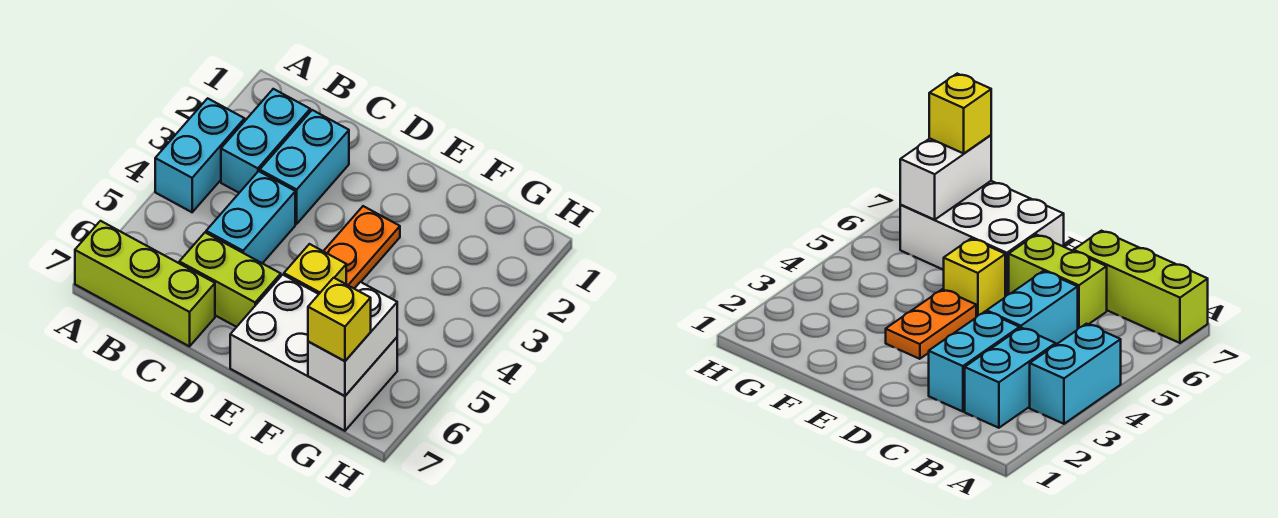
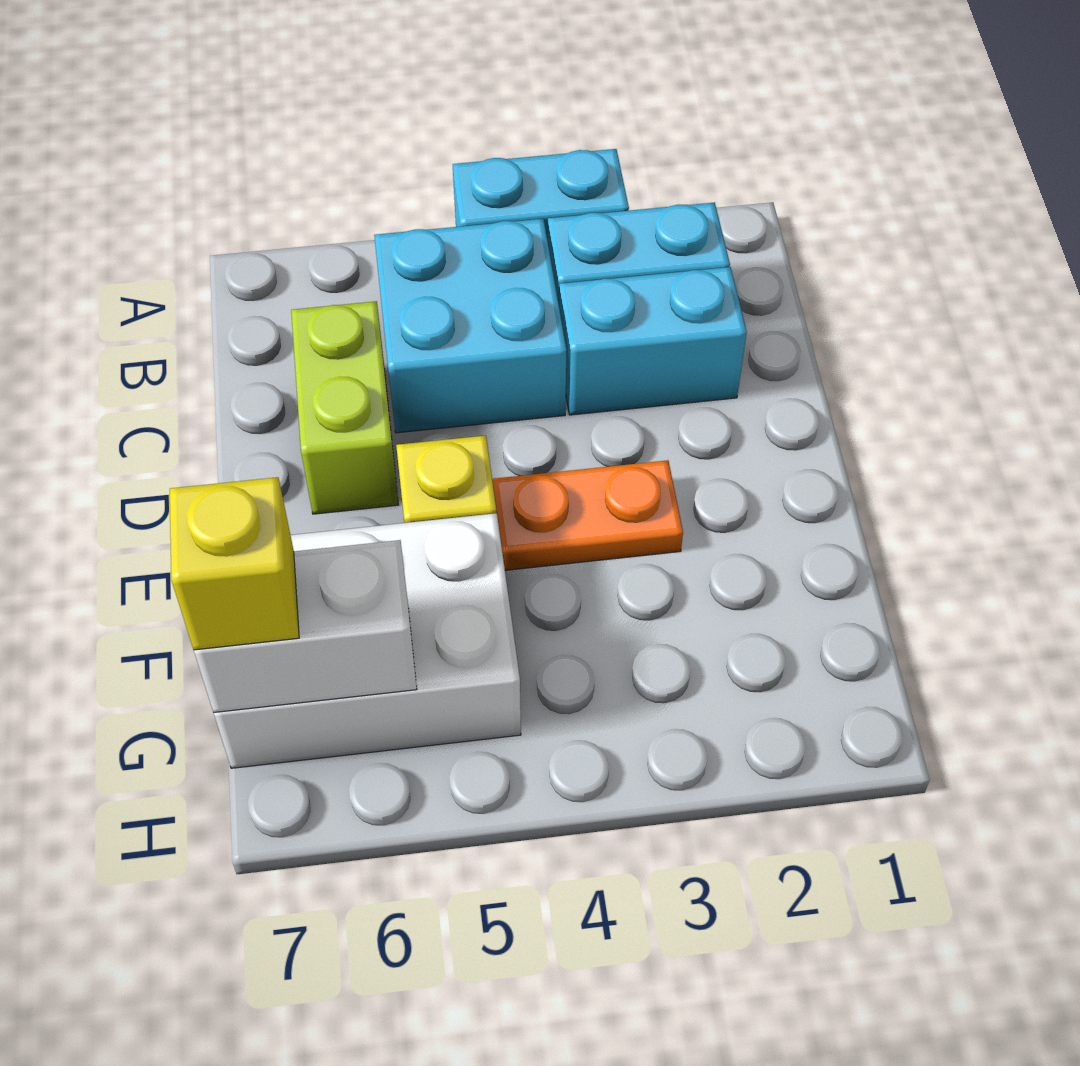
lime brick A7:C7 level 1 -> none
cyan brick C4:C5 level 1 -> cyan brick B4:C5 level 1
white brick E6:G7 level 1 -> white brick F5:G7 level 1

